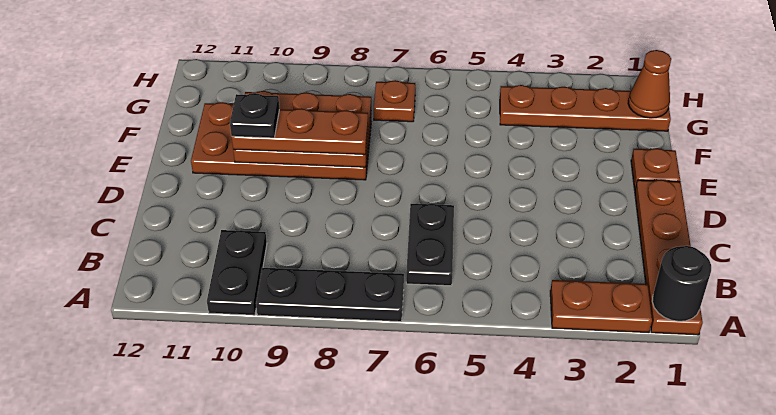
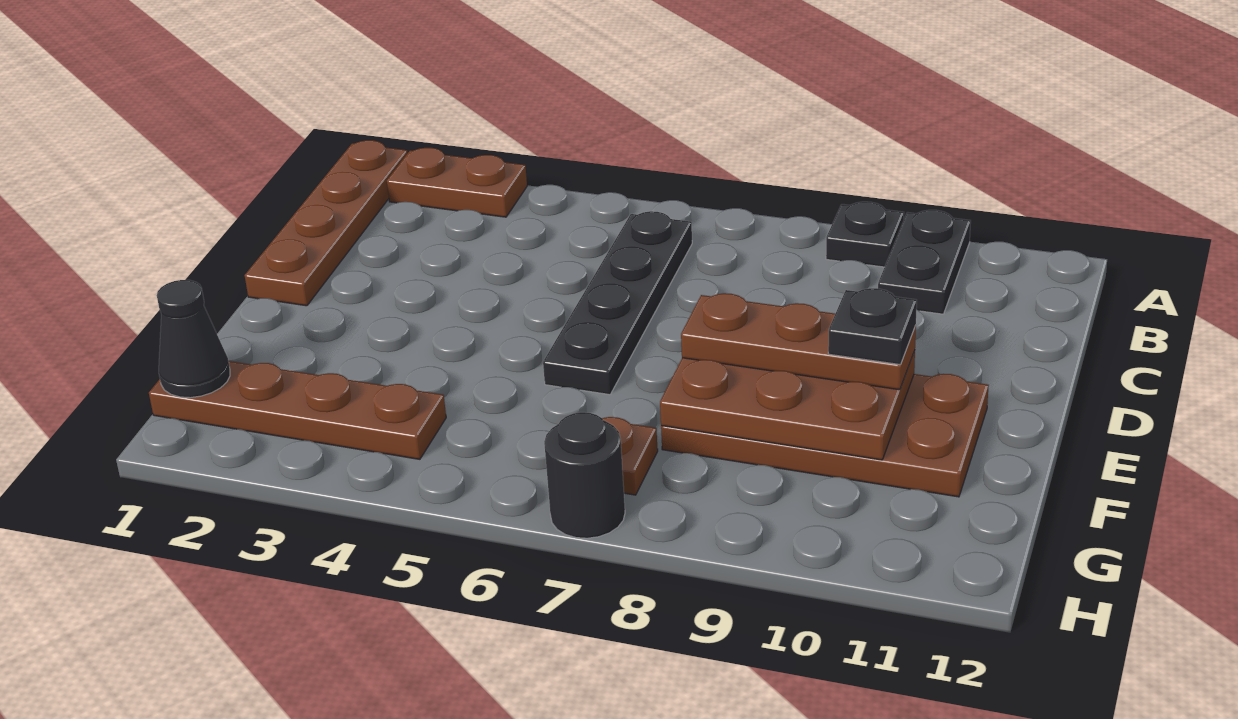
black round brick A1 level 2 -> black round brick H7 level 1
black plate A7:A9 level 1 -> black plate A9 level 1
black plate B6:C6 level 1 -> black plate B6:E6 level 1
brown plate E1 level 1 -> none
brown cone G1 level 2 -> black cone G1 level 2

